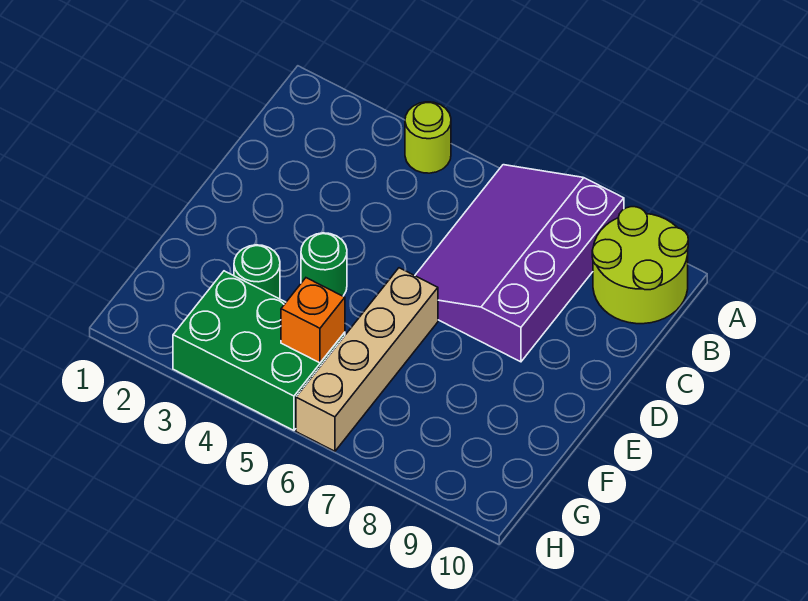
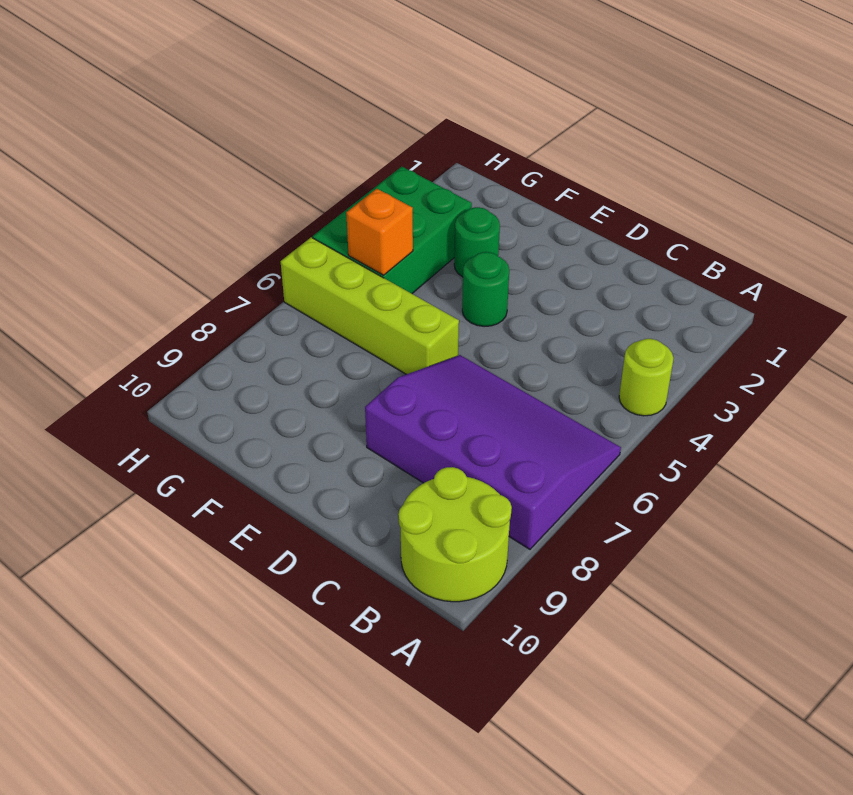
tan brick E6:H6 level 1 -> lime brick E6:H6 level 1

